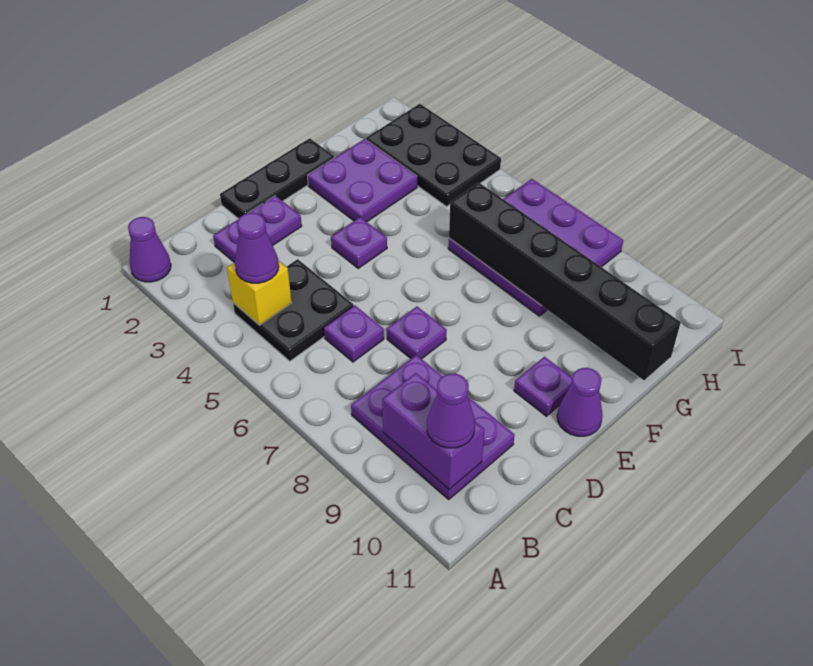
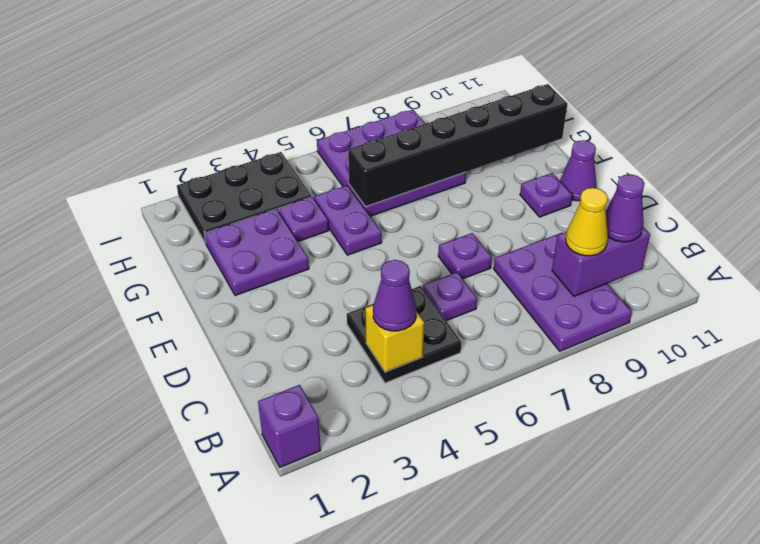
purple cone A1 level 1 -> purple brick A1 level 1
purple plate B8:C10 level 1 -> purple plate A8:C9 level 1
none -> yellow cone B9 level 3
purple plate C2:D2 level 1 -> purple plate F5:G5 level 1
black plate D1:F1 level 1 -> none
purple plate E4 level 1 -> purple plate G4 level 1

